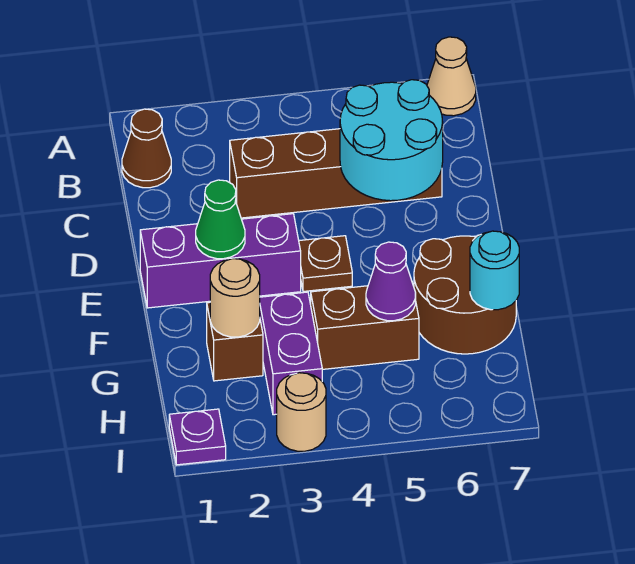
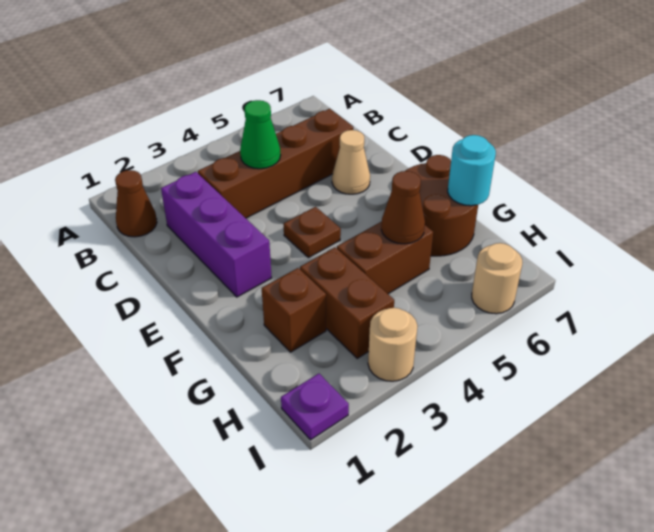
tan cone A7 level 1 -> tan cone D6 level 1
cyan round brick C5:D6 level 2 -> none
purple brick E1:E3 level 1 -> purple brick C2:E2 level 1
green cone E2 level 2 -> green cone C4 level 2
tan round brick G2 level 2 -> tan round brick I6 level 1
purple brick G3:H3 level 1 -> brown brick G3:H3 level 1
purple cone G5 level 2 -> brown cone G5 level 2

